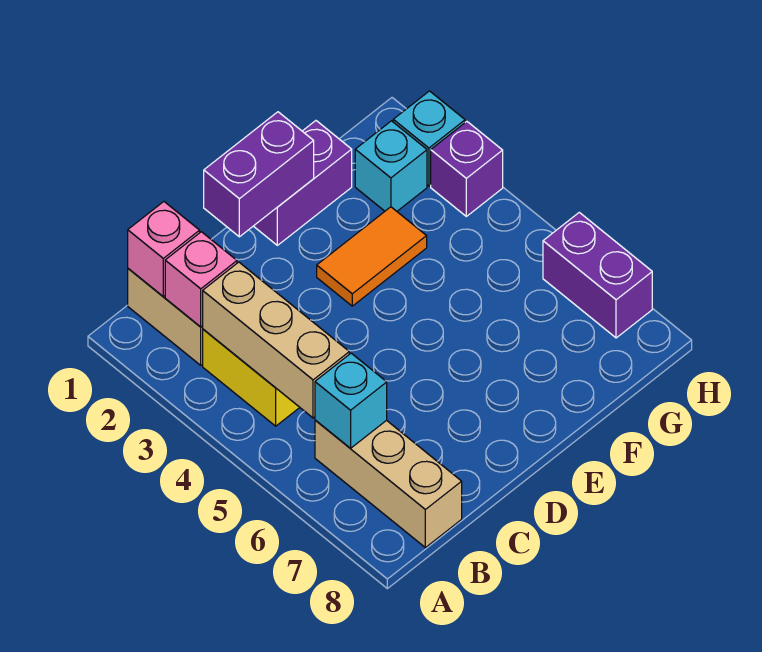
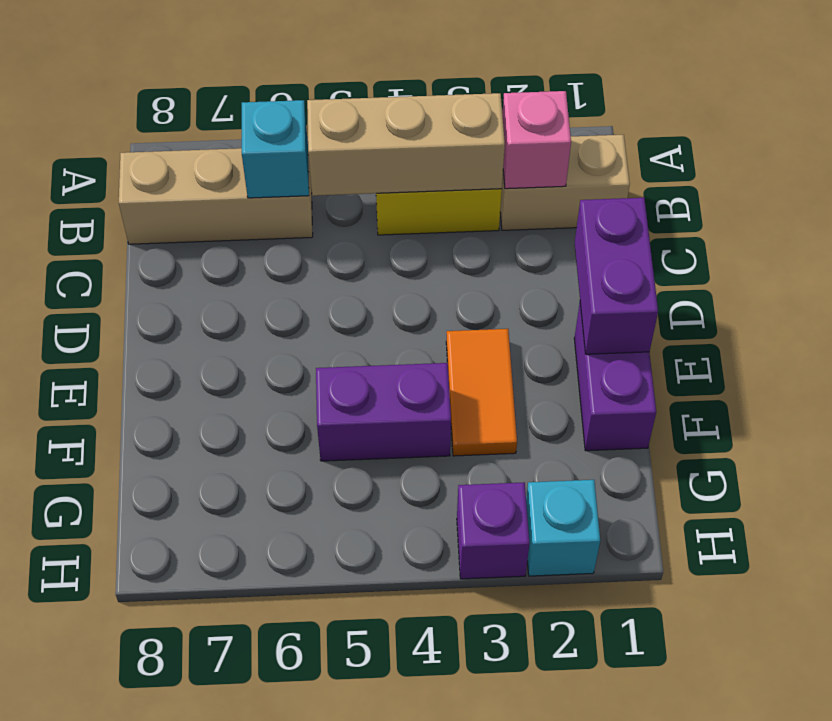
pink brick B1 level 2 -> none
cyan brick G2 level 1 -> none
purple brick H6:H7 level 1 -> purple brick F4:F5 level 1

